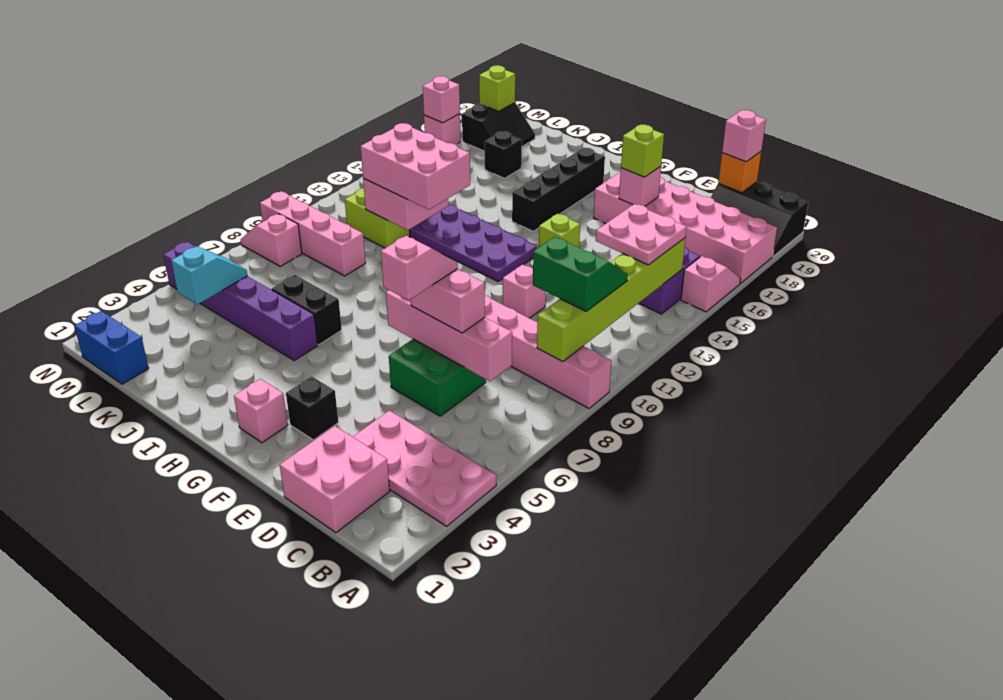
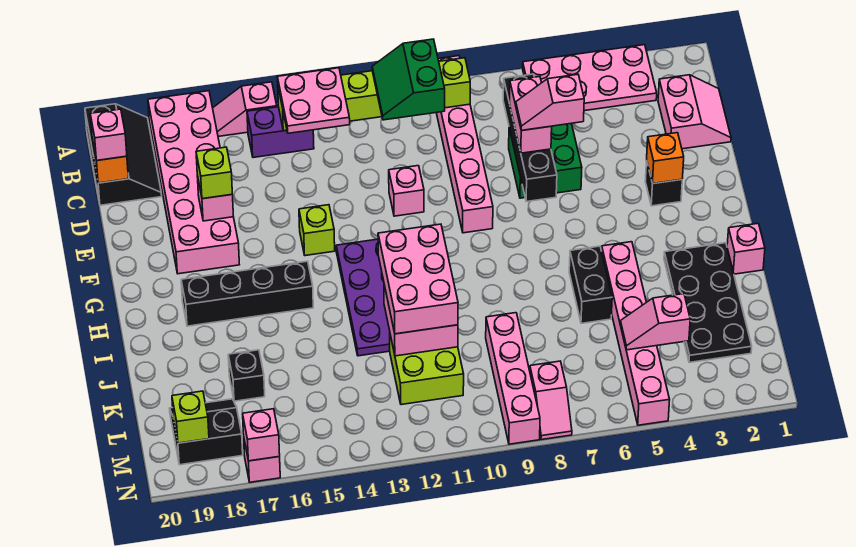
pink plate A3:D4 level 1 -> pink plate A3:B6 level 1
pink brick C1:D2 level 1 -> pink slope C1:D2 level 1 top 2
pink brick C7:F7 level 2 -> black brick C7:F7 level 2
none -> orange brick F3 level 2
pink brick G2 level 1 -> pink brick I1 level 1
none -> black plate I2:L3 level 1
purple brick I5:N5 level 1 -> pink brick I5:N5 level 1
blue brick L1:M1 level 1 -> none
cyan slope L4:L5 level 2 top 4 -> pink slope L4:L5 level 2 top 4

